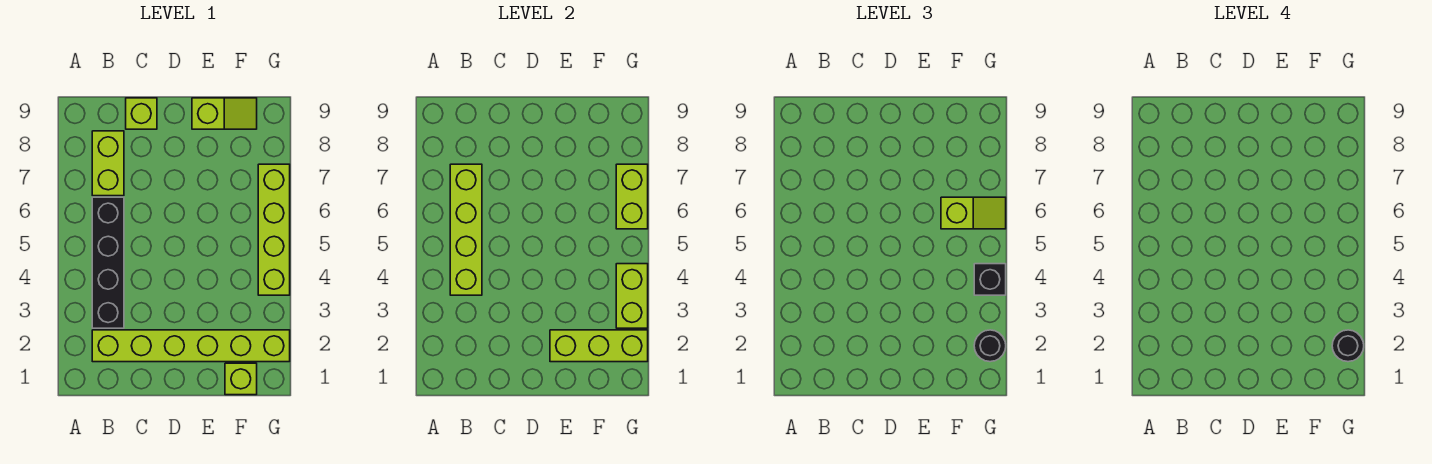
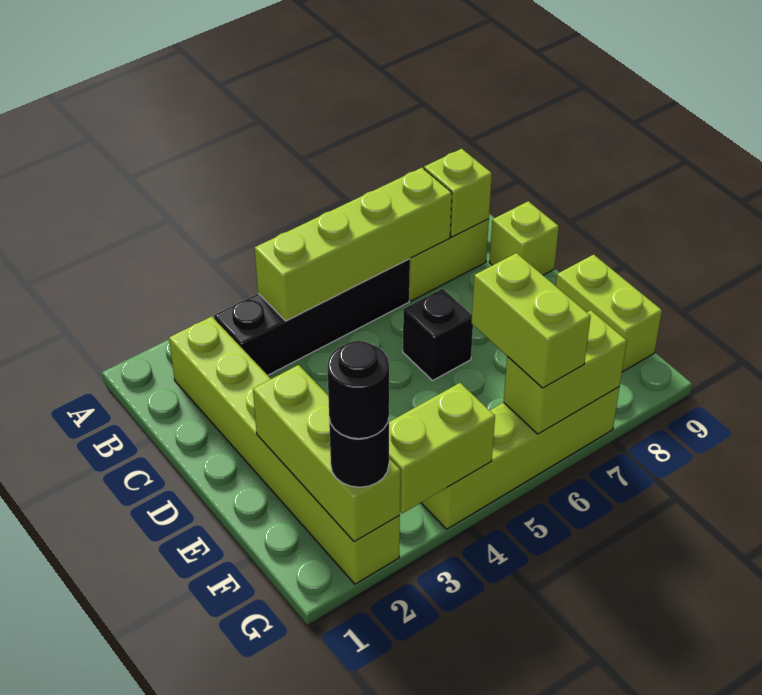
lime slope E9:F9 level 1 top E -> lime brick E9:F9 level 1
lime brick F1 level 1 -> lime brick B8 level 2
lime slope F6:G6 level 3 top F -> lime brick F6:G6 level 3
black brick G4 level 3 -> black brick D6 level 1

